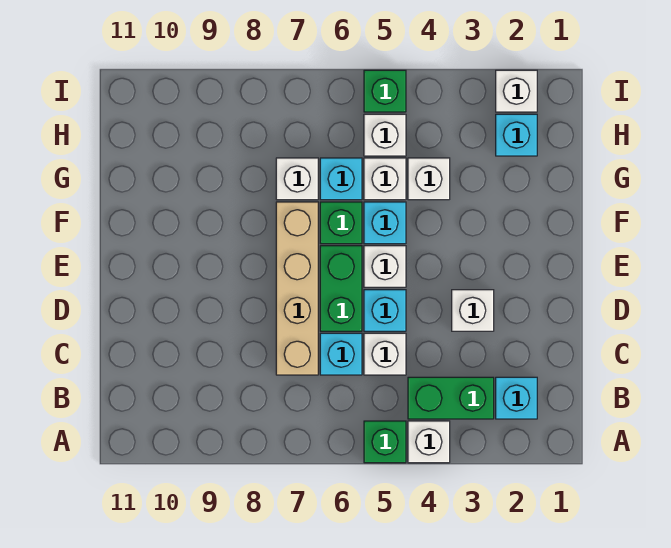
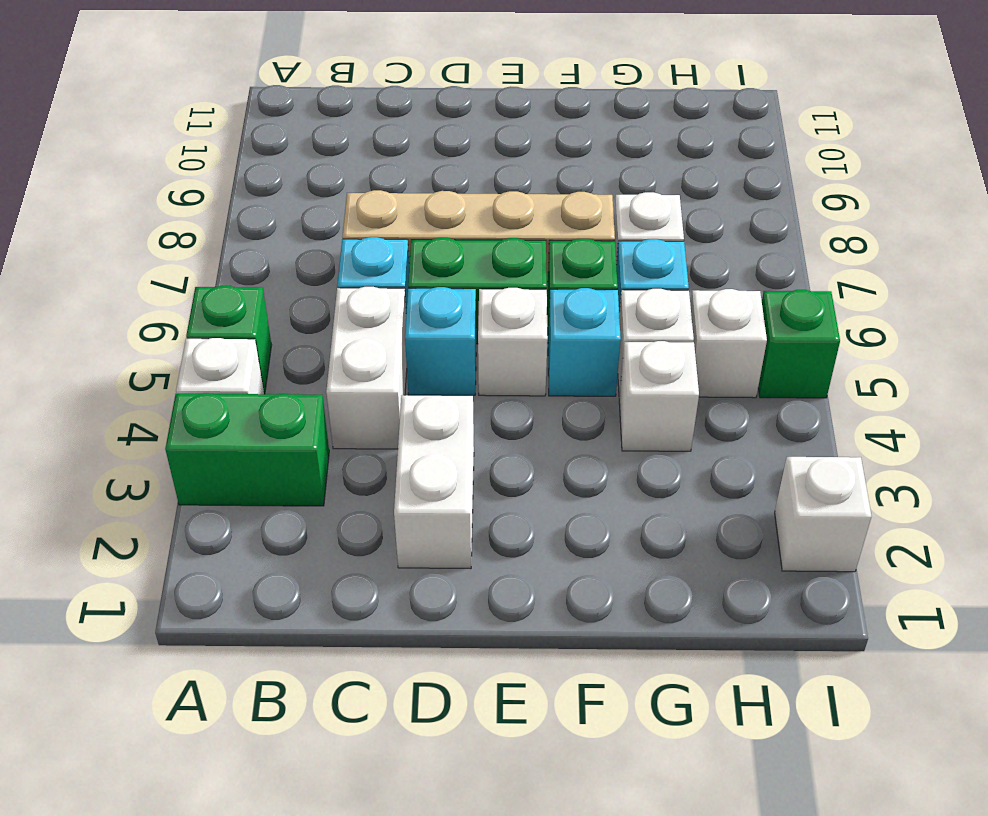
cyan brick B2 level 1 -> none
green brick B3:B4 level 1 -> green brick A3:B3 level 1
white brick C5 level 1 -> white brick C4:C5 level 1
white brick D3 level 1 -> white brick D2:D3 level 1
cyan brick H2 level 1 -> none

